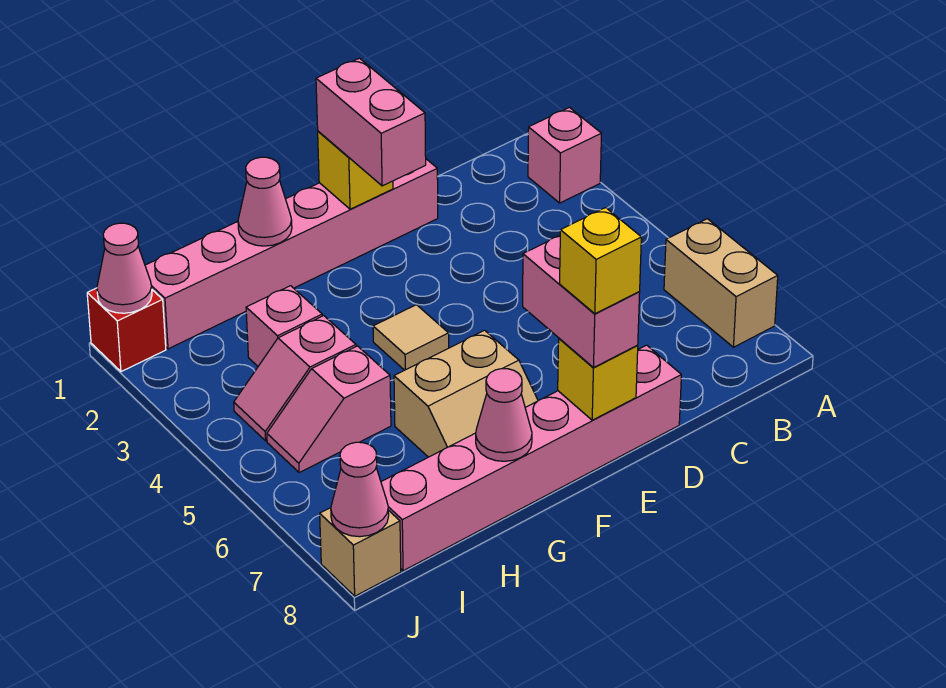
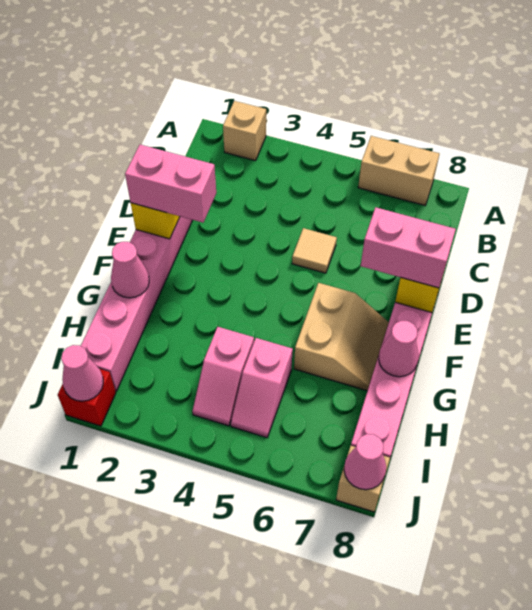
pink brick A2 level 1 -> tan brick A2 level 1
yellow brick E8 level 4 -> none
tan tile F4 level 1 -> tan tile D5 level 1
pink brick H3 level 1 -> none

